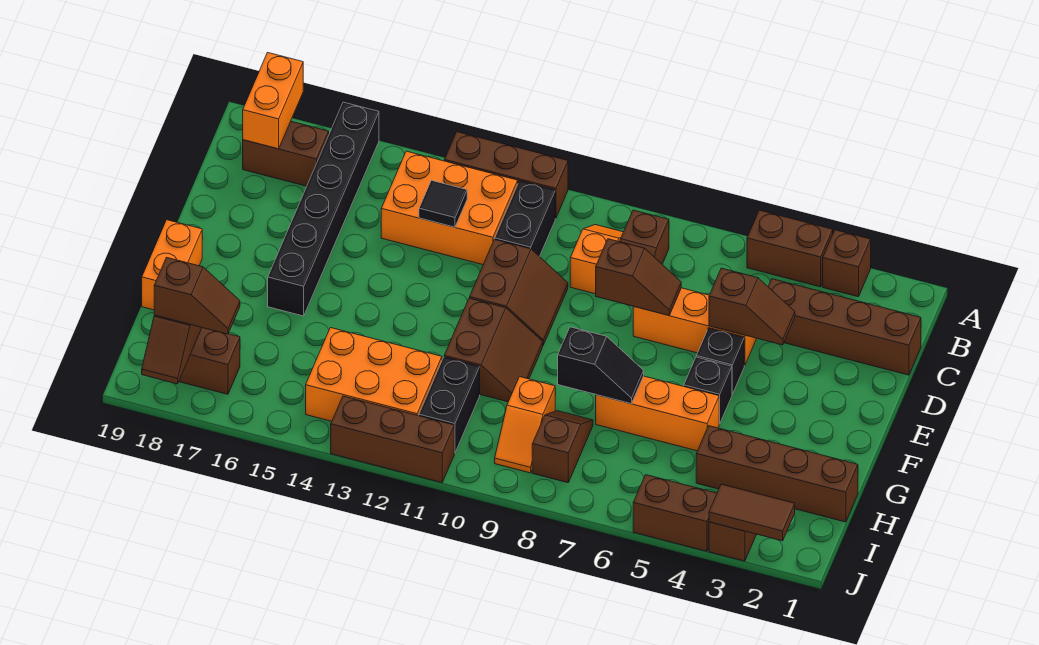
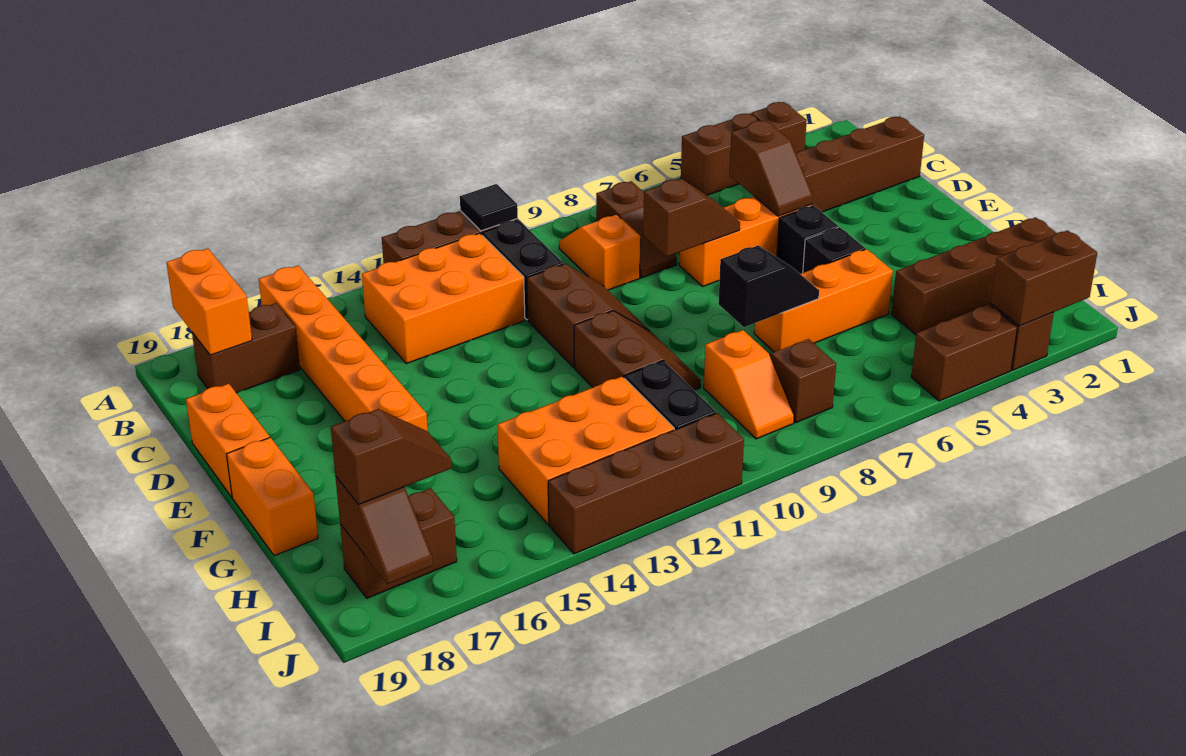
black brick A16:F16 level 1 -> orange brick A16:F16 level 1
black tile C13 level 2 -> black tile A11 level 2
brown slope D4:D5 level 2 top 5 -> brown slope C5:D5 level 2 top C
none -> orange brick D19:E19 level 1
brown tile J2:J3 level 2 -> brown brick J2:J3 level 2
brown brick J11:J13 level 1 -> brown brick J11:J14 level 1

